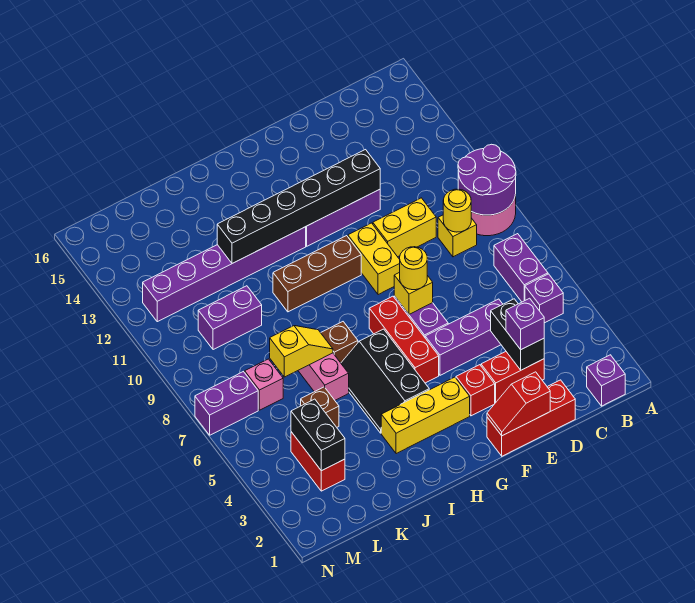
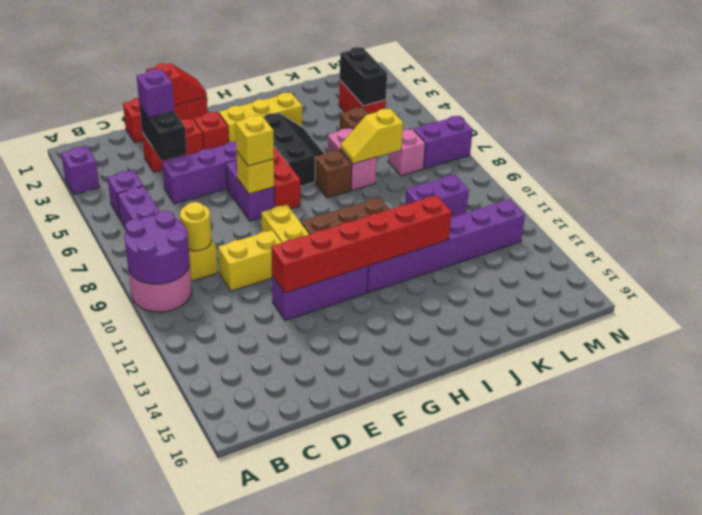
purple brick B1 level 1 -> purple brick A3 level 1
black brick E12:J12 level 2 -> red brick E12:J12 level 2
yellow round brick F7 level 3 -> yellow brick F7 level 3

